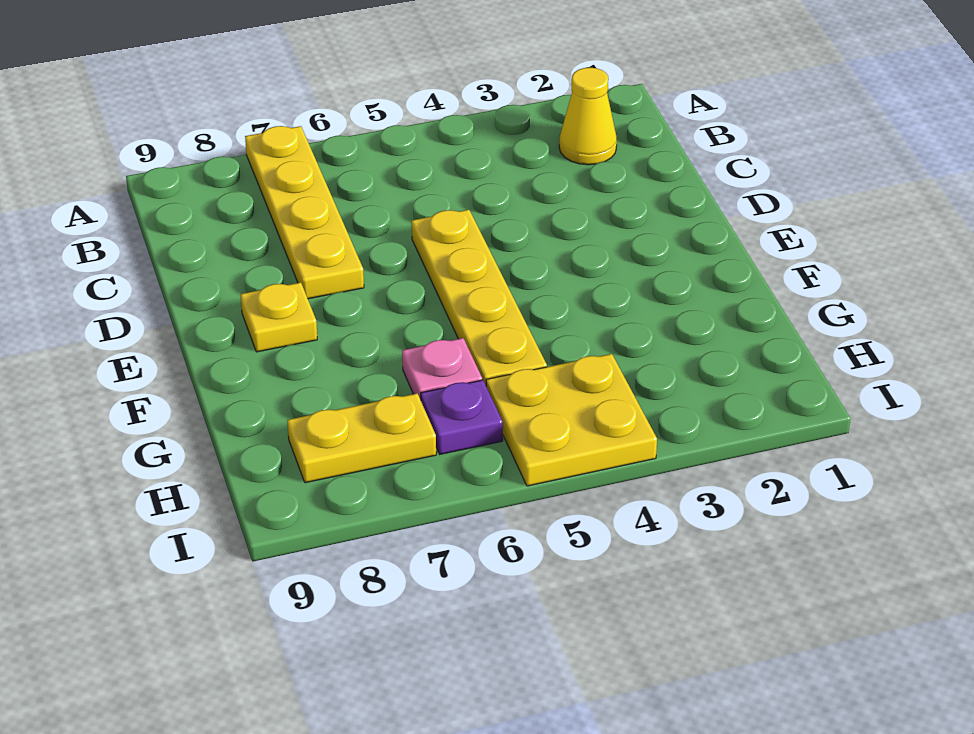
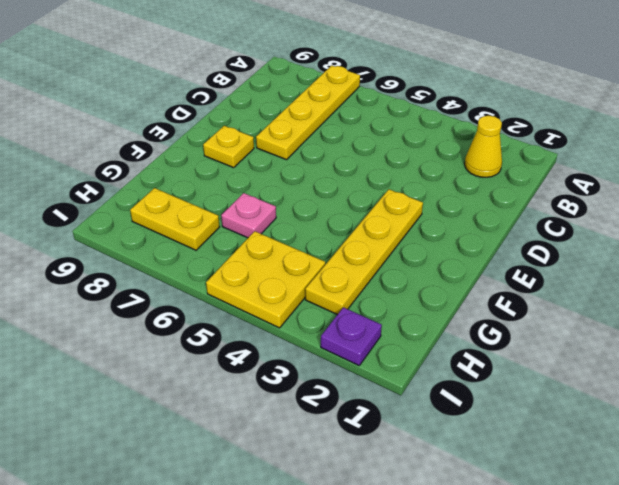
yellow plate D5:G5 level 1 -> yellow plate E3:H3 level 1
purple plate H6 level 1 -> purple plate I2 level 1

